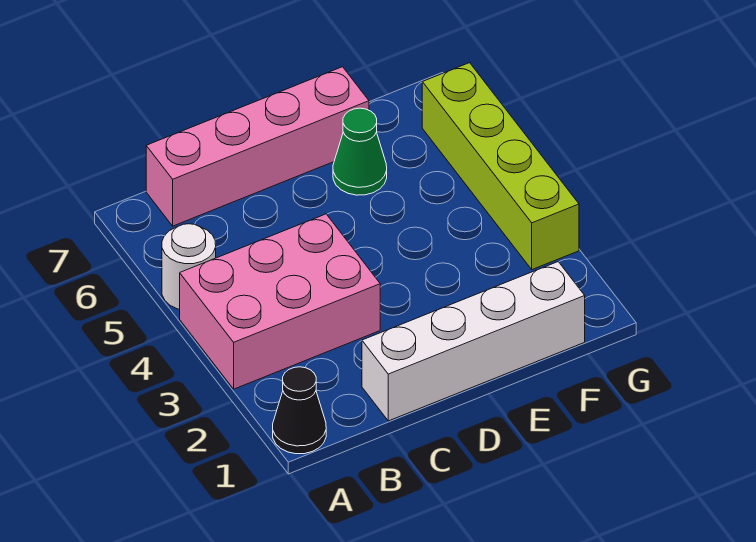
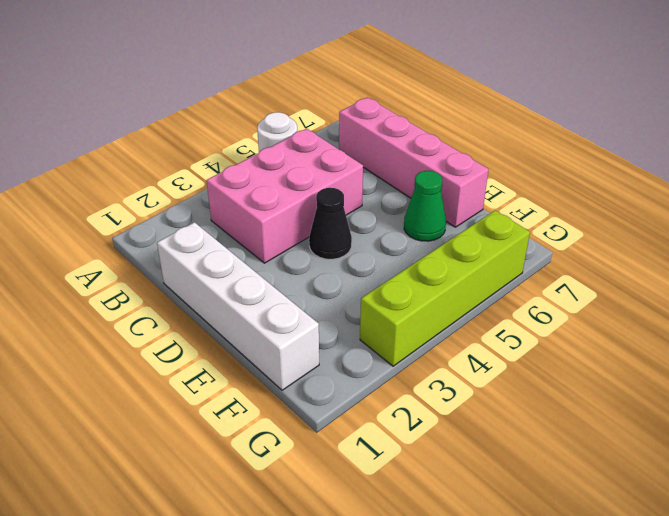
black cone A1 level 1 -> black cone D4 level 1
pink brick A3:C4 level 1 -> pink brick B3:C5 level 1

